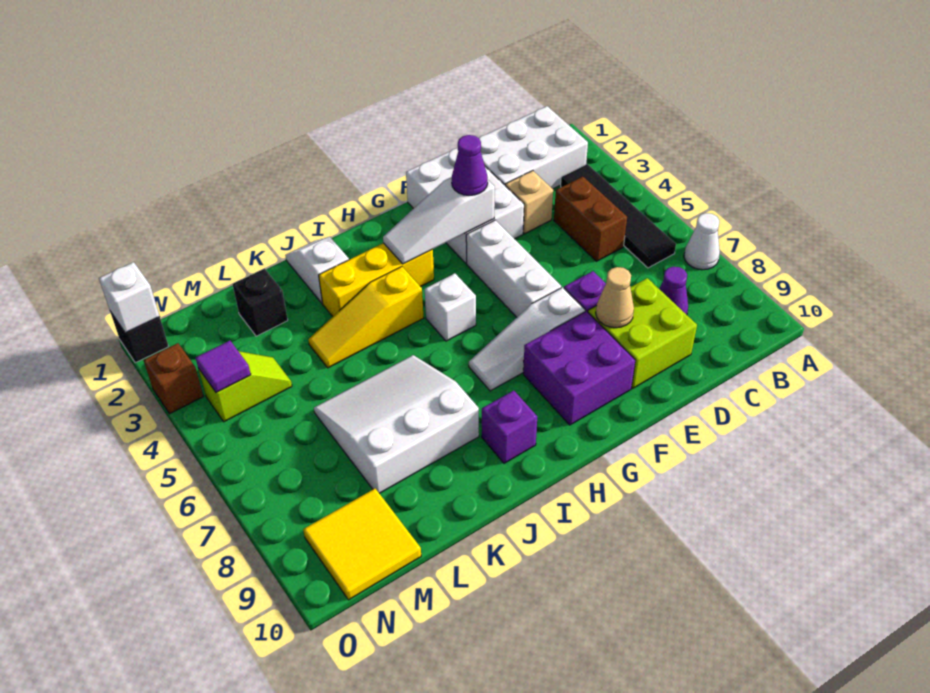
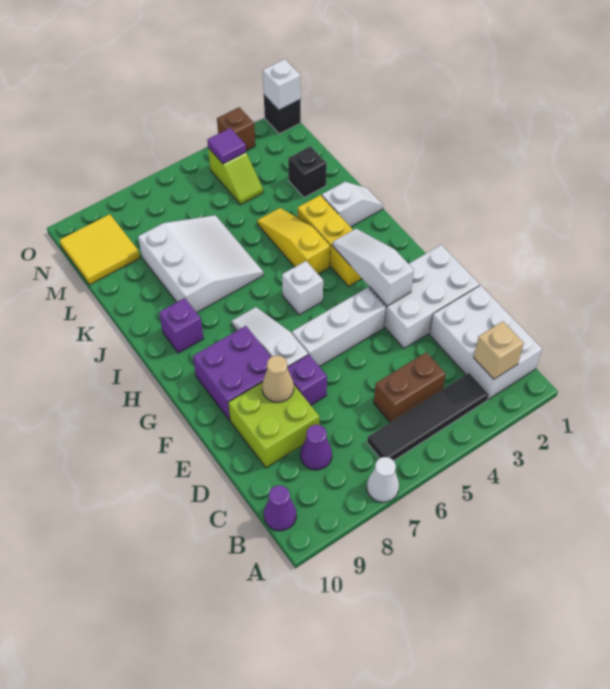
tan brick D3 level 1 -> tan brick B2 level 2
purple cone F3 level 3 -> purple cone B10 level 1

